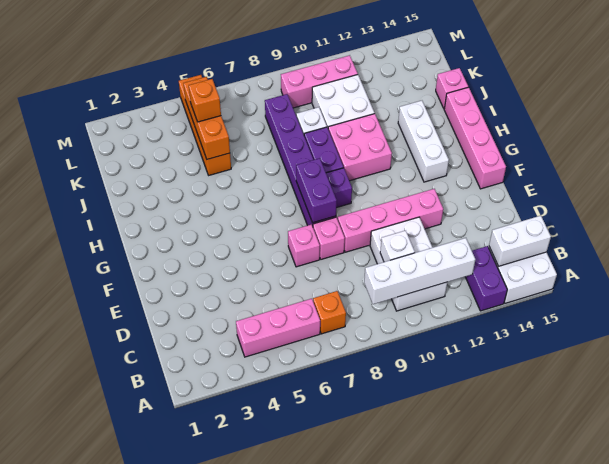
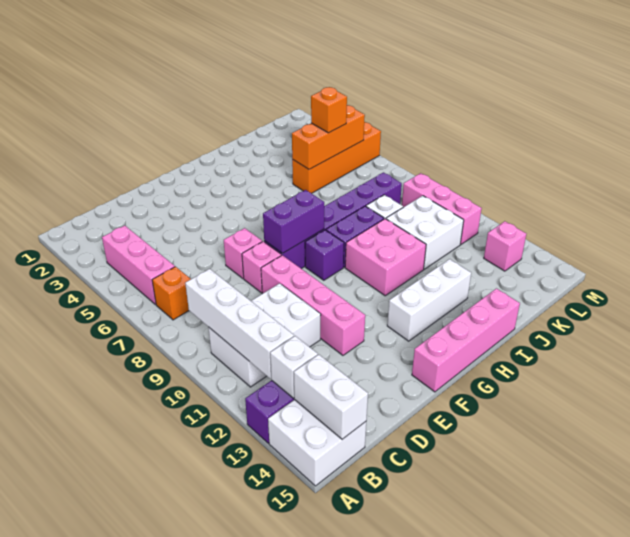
white brick C10 level 2 -> white brick B13 level 2
pink brick J15 level 1 -> pink brick L13 level 1

